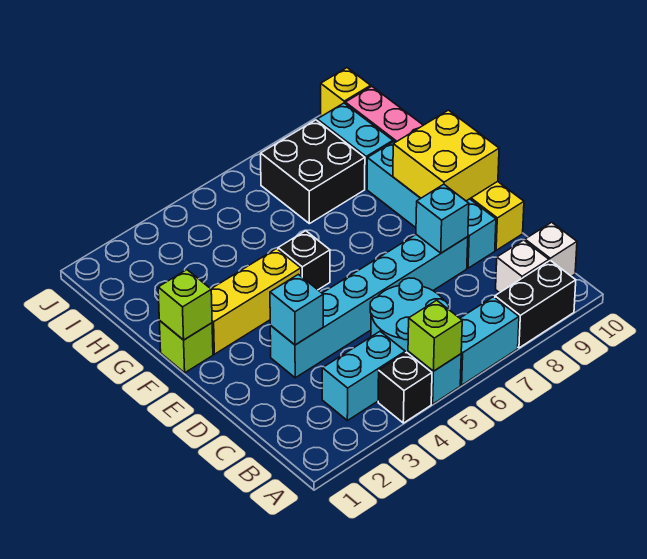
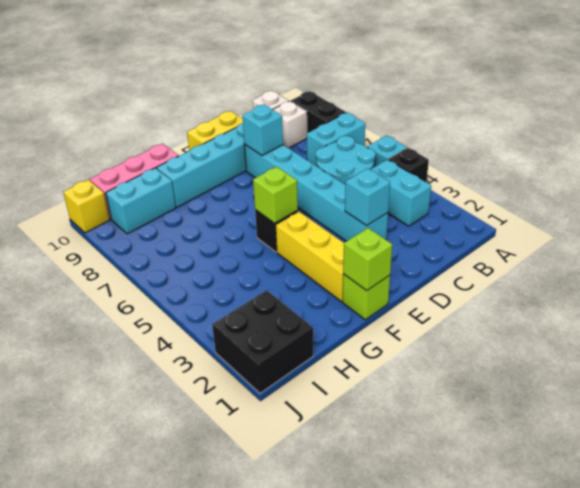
lime brick A5 level 2 -> lime brick F5 level 2
cyan brick A6:A7 level 1 -> cyan brick A7:B7 level 1
yellow brick E9:F10 level 2 -> none
black brick H7:I8 level 1 -> black brick I1:J2 level 1

